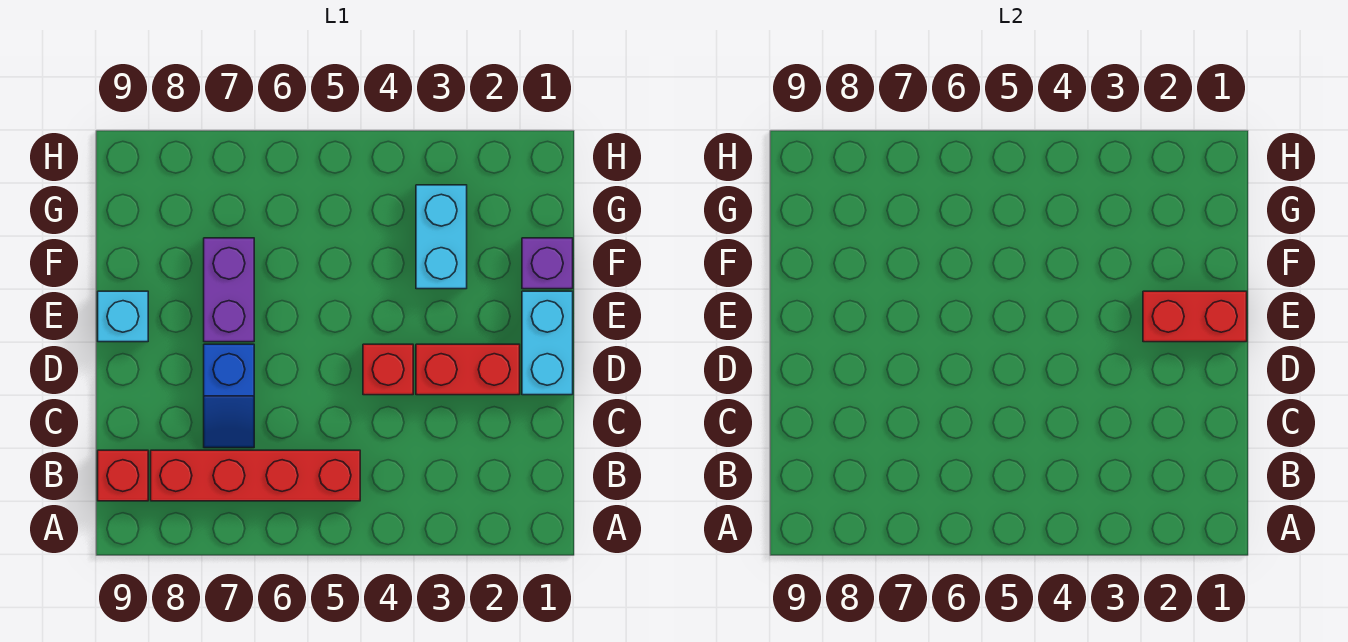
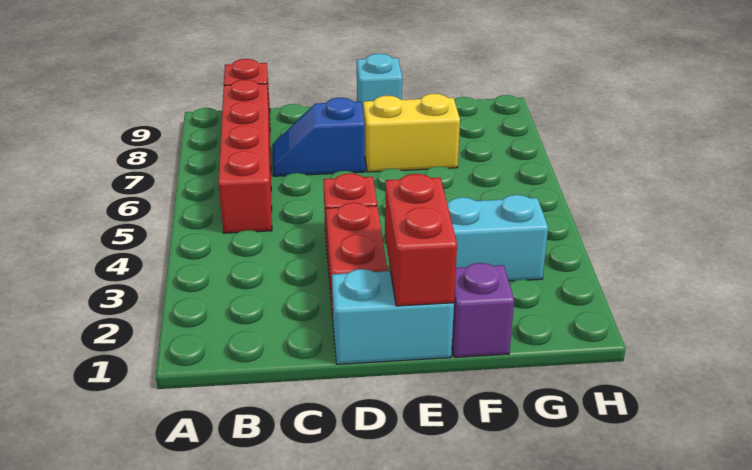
purple brick E7:F7 level 1 -> yellow brick E7:F7 level 1

